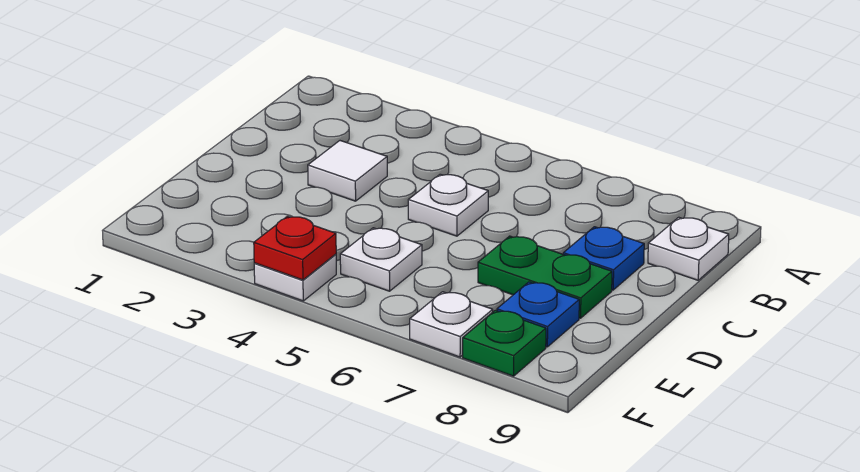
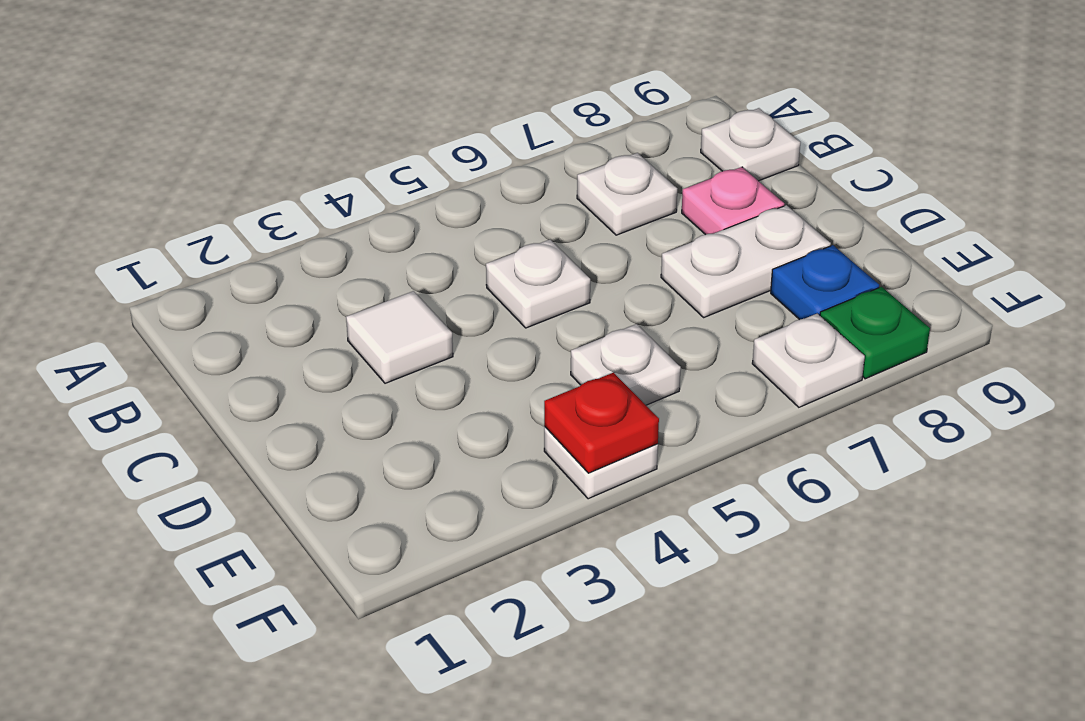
none -> white plate B7 level 1
blue plate C8 level 1 -> pink plate C8 level 1
green plate D7:D8 level 1 -> white plate D7:D8 level 1

